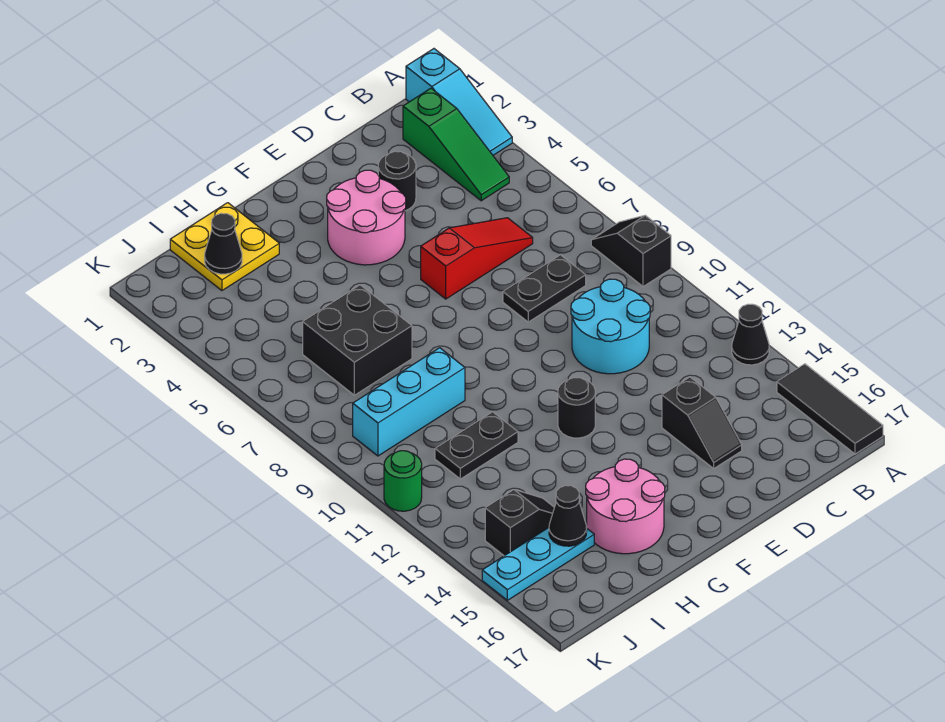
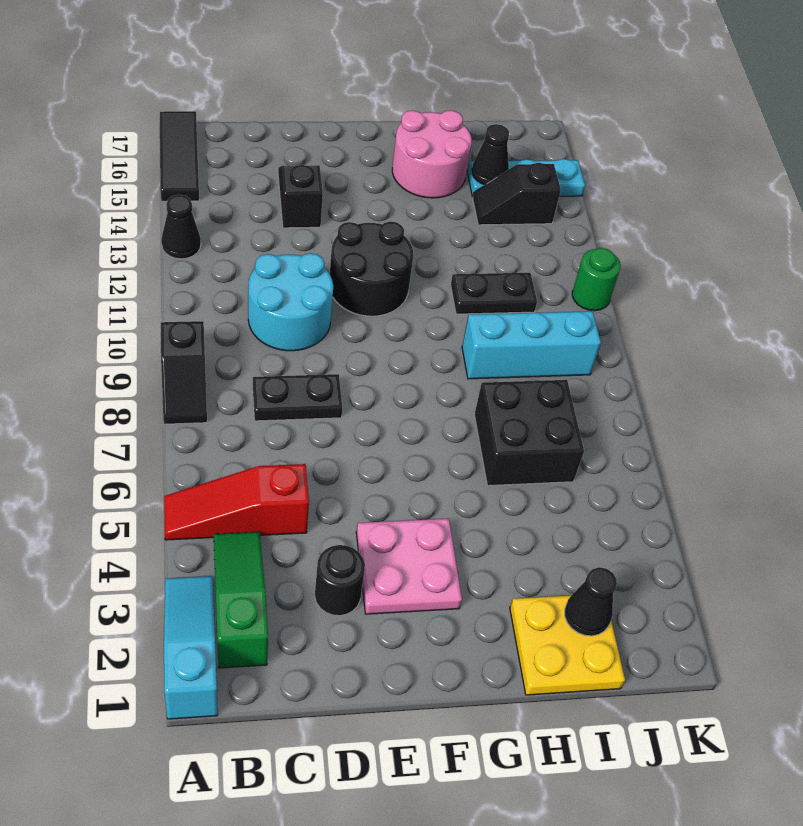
red slope C6:E6 level 1 top E -> red slope A5:C5 level 1 top C
pink round brick E3:F4 level 1 -> pink plate E3:F4 level 1
black round brick F12 level 1 -> black round brick E11:F12 level 1

